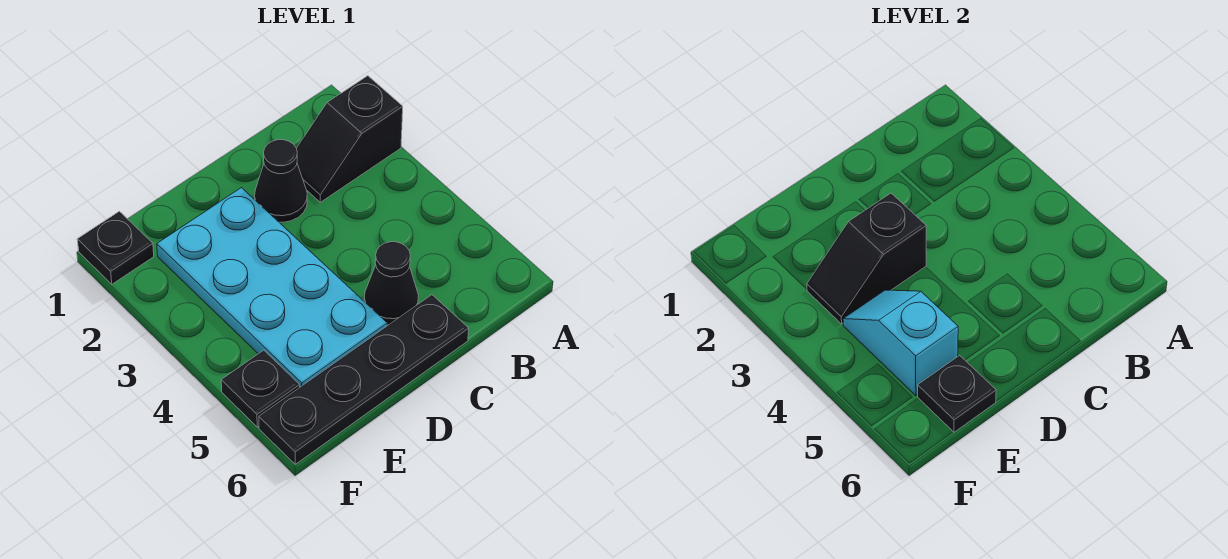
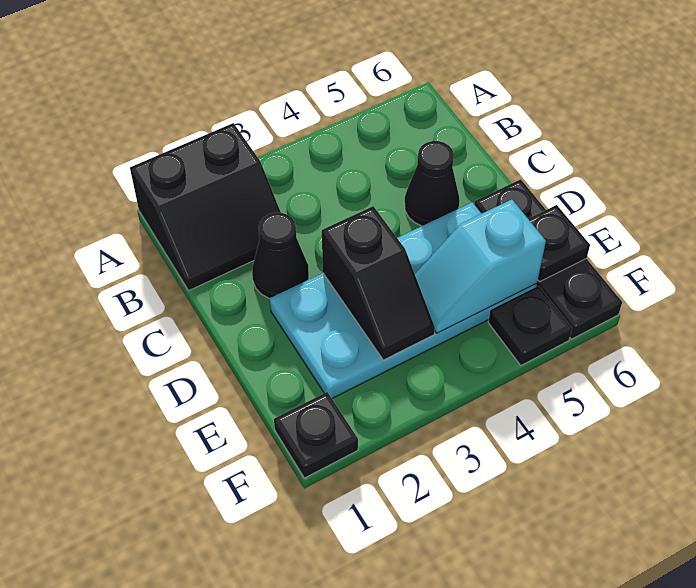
black slope A2:B2 level 1 top A -> black slope A1:B2 level 1 top A
black plate C6:F6 level 1 -> black plate D6:F6 level 1

